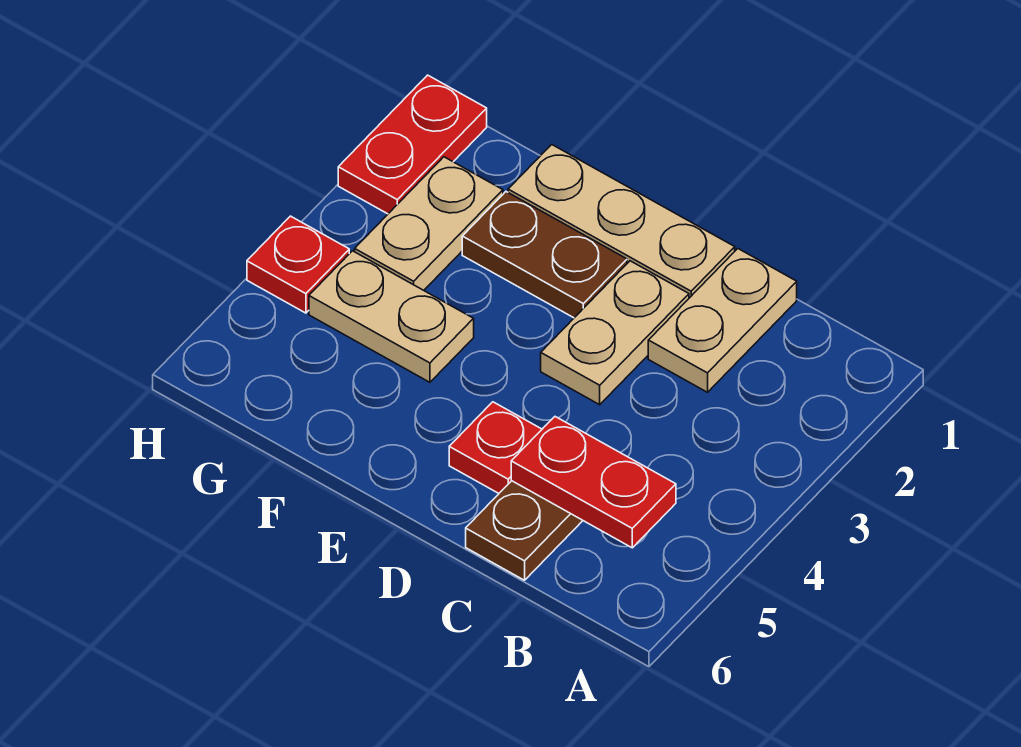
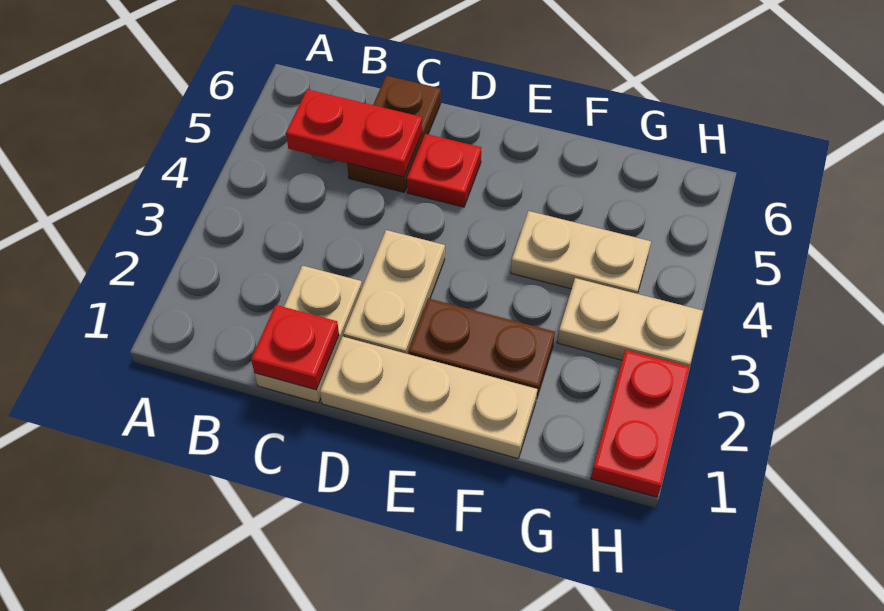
tan plate G2:G3 level 1 -> tan plate G3:H3 level 1
red plate H4 level 1 -> red plate C1 level 2

